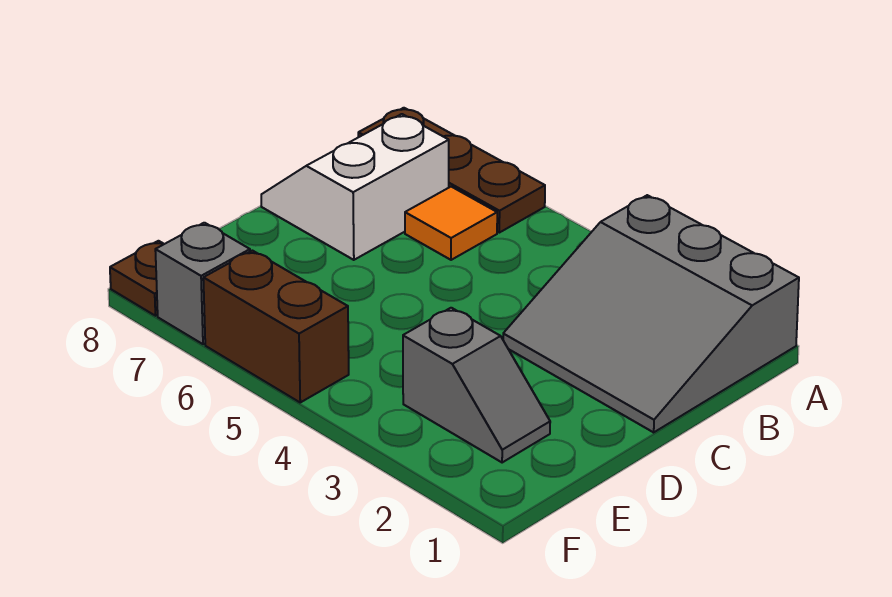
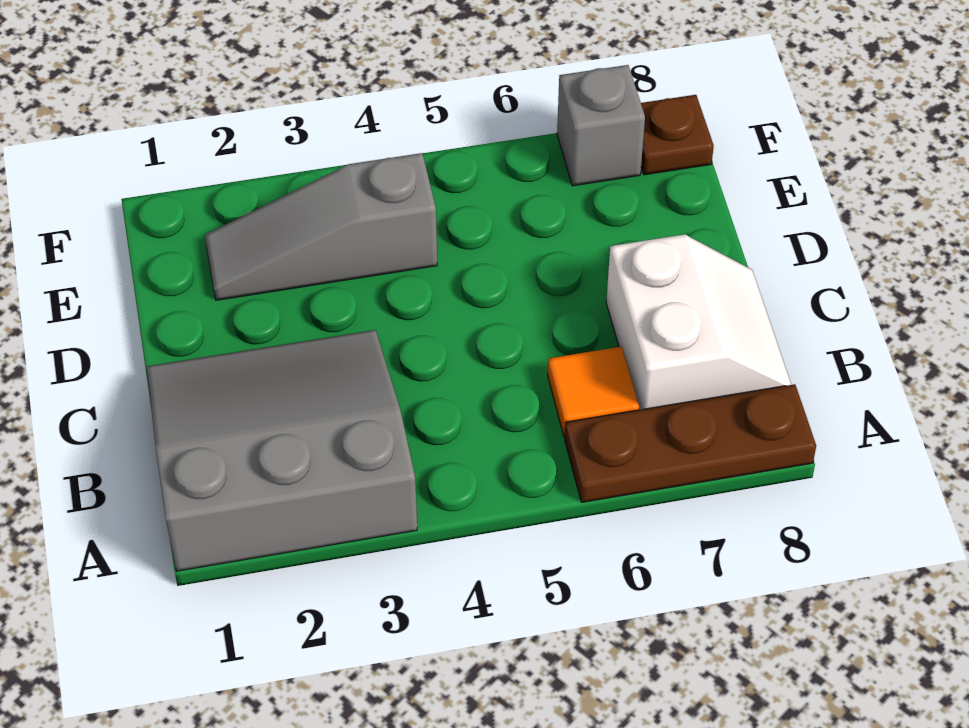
grey slope E2:E3 level 1 top 3 -> grey slope E2:E4 level 1 top 4
brown brick F5:F6 level 1 -> none

